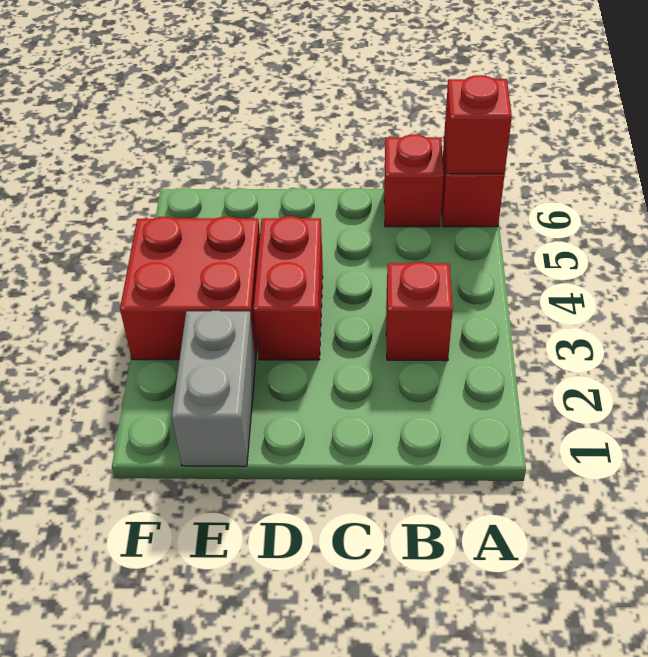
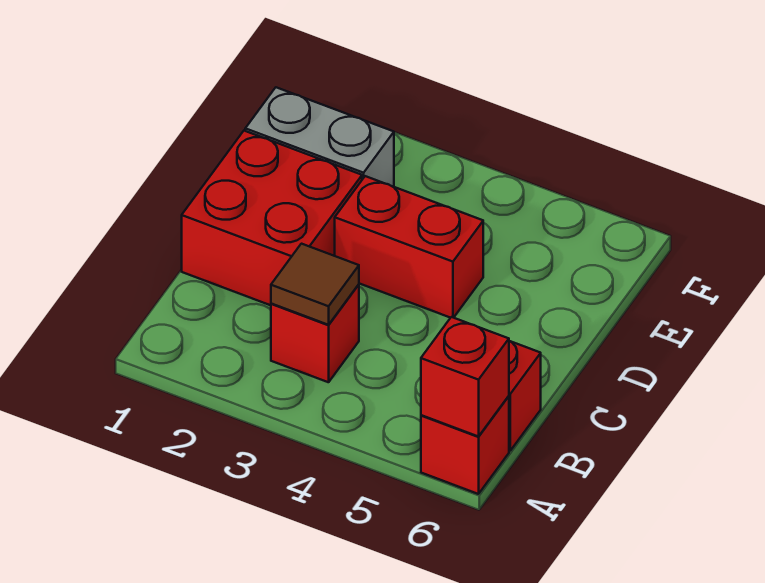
none -> brown tile B3 level 2
red brick E3:F4 level 1 -> red brick C1:D2 level 1

